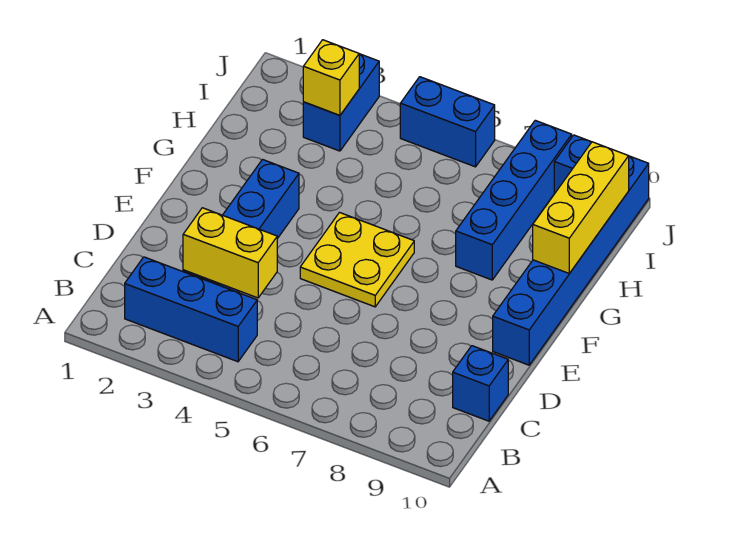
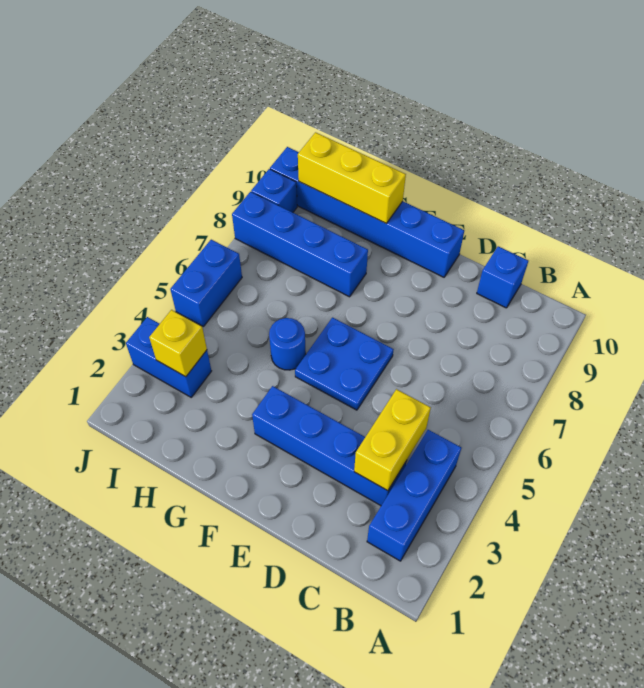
yellow plate E5:F6 level 1 -> blue plate E5:F6 level 1
none -> blue round brick G5 level 1

